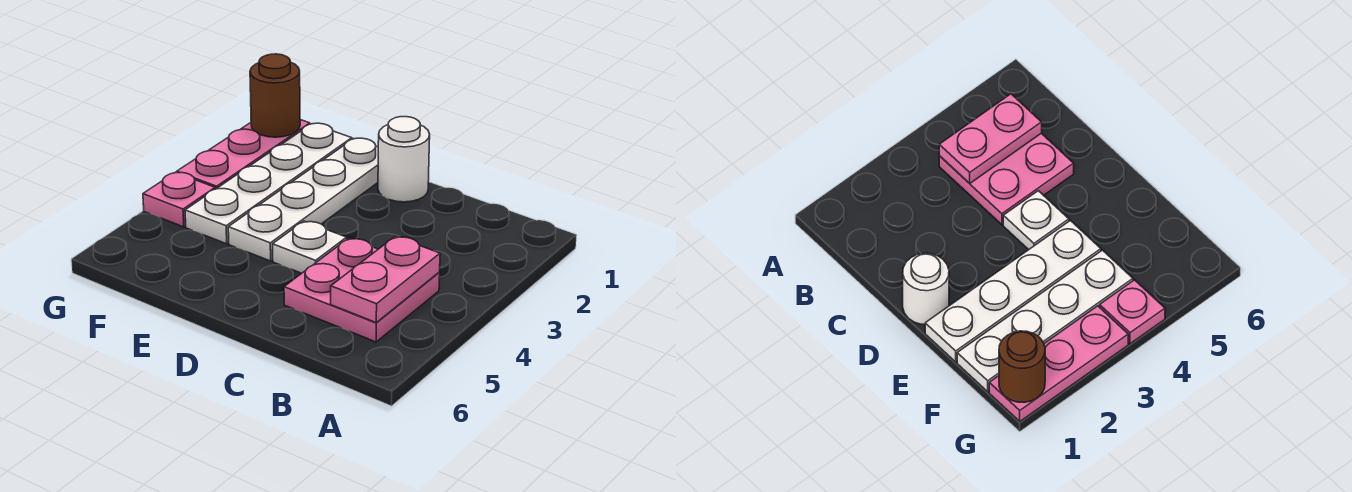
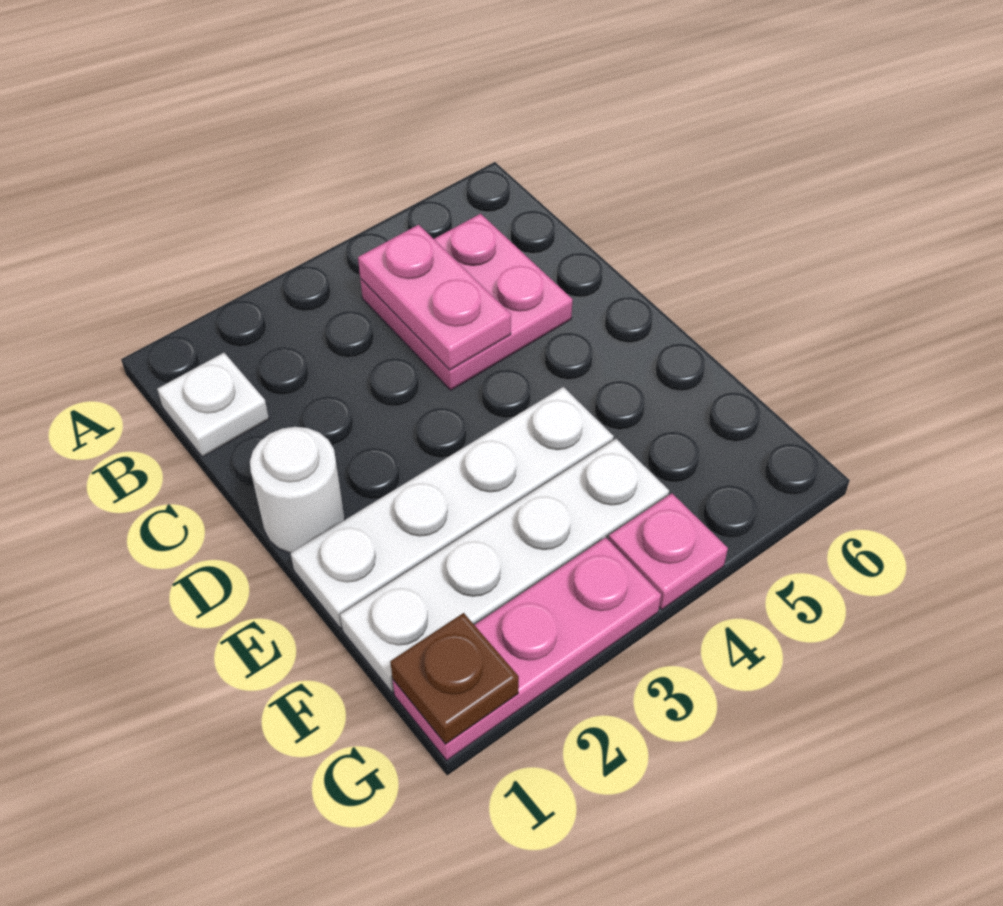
pink plate B4:B5 level 2 -> pink plate B4:C4 level 2
white plate D4 level 1 -> white plate B1 level 1
brown round brick G1 level 2 -> brown plate G1 level 2

